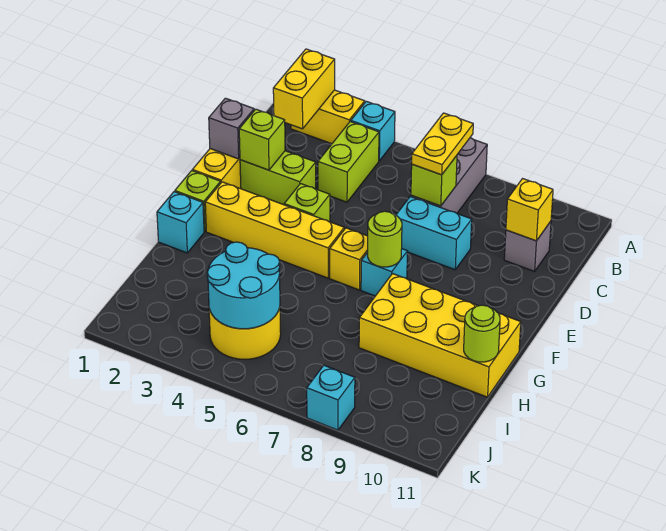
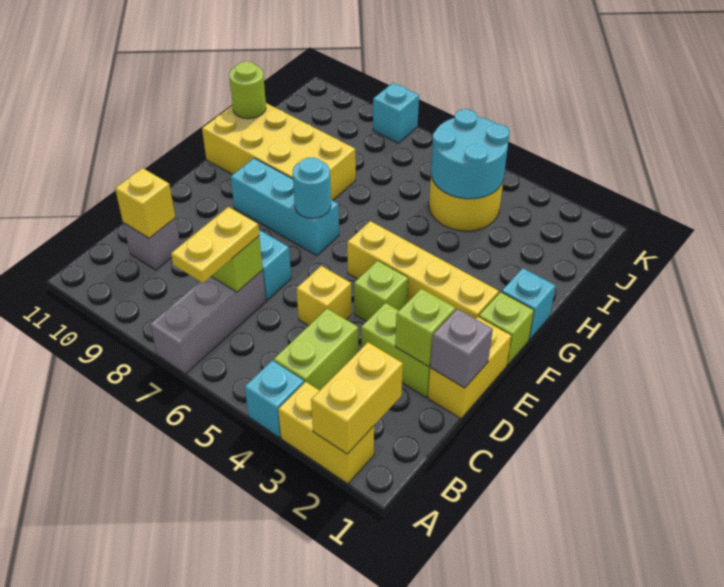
yellow brick F6 level 1 -> yellow brick D5 level 1
cyan brick F7 level 1 -> cyan brick F7:F9 level 1
lime round brick F7 level 2 -> cyan round brick F7 level 2

